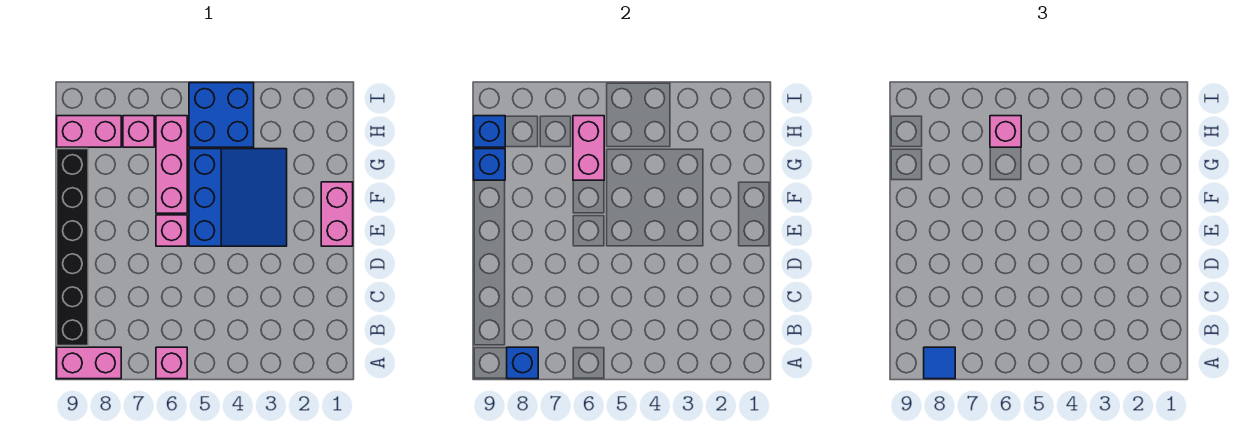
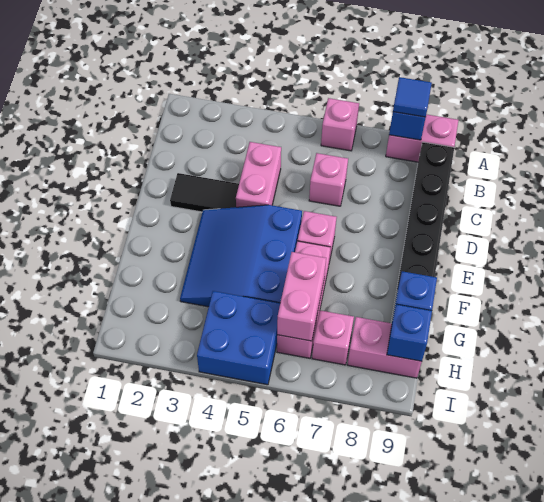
none -> black tile D2:D3 level 1
pink brick E1:F1 level 1 -> pink brick C4:D4 level 1
pink brick H6 level 3 -> pink brick C6 level 1

